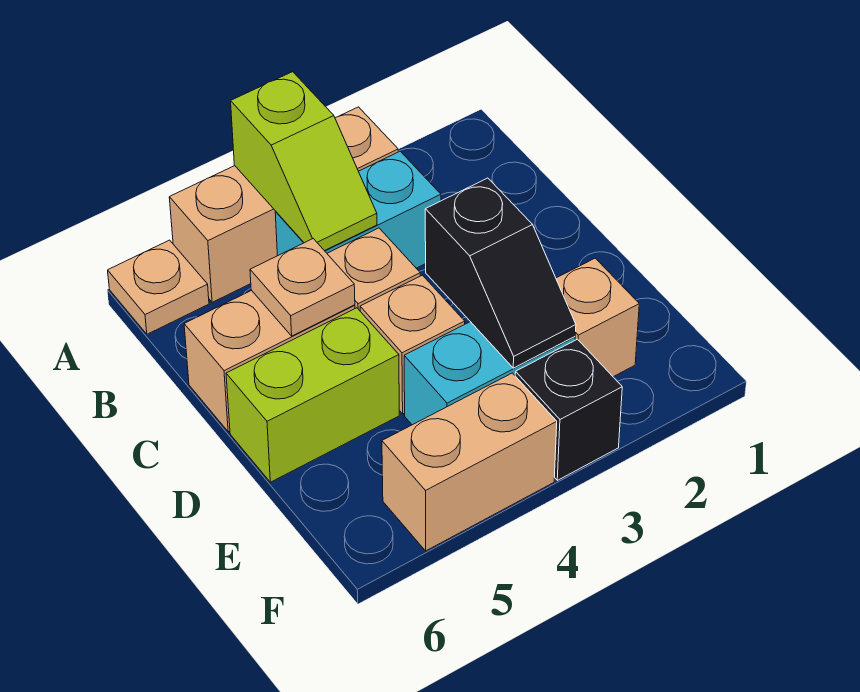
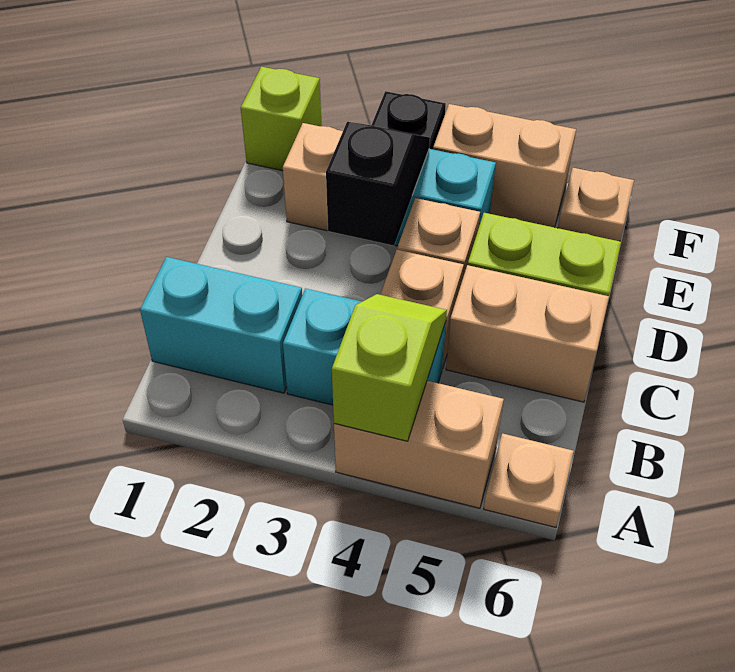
tan brick A3:A5 level 1 -> tan brick A4:A5 level 1
none -> cyan brick B1:B2 level 1
tan plate C5 level 2 -> tan plate F6 level 1
none -> lime brick F1 level 1

